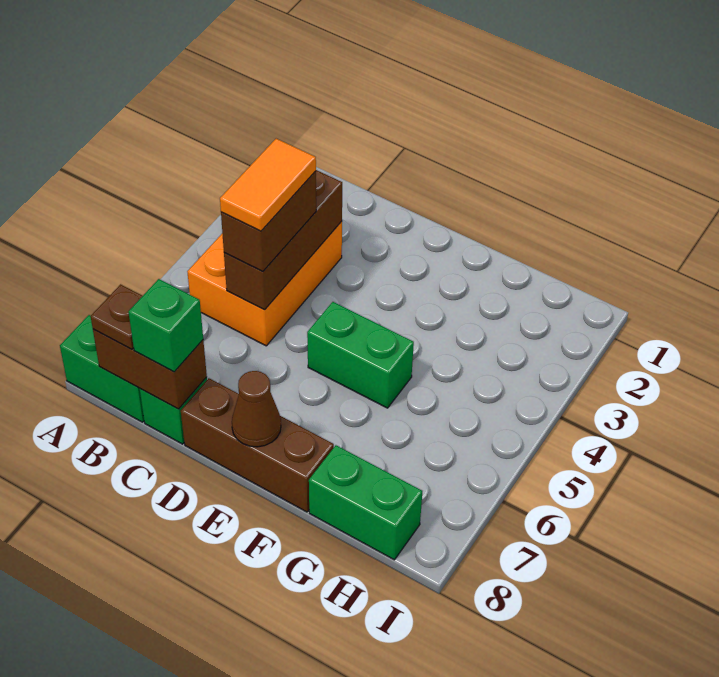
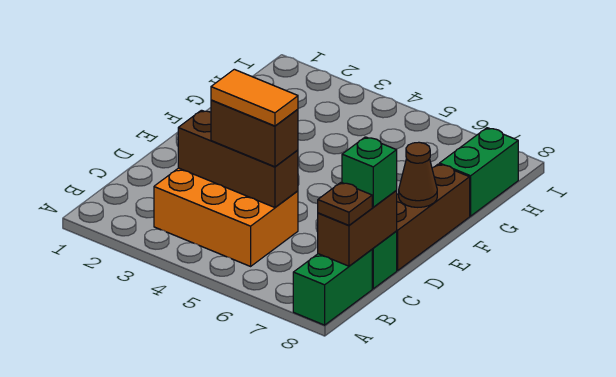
green brick E5:F5 level 1 -> none

